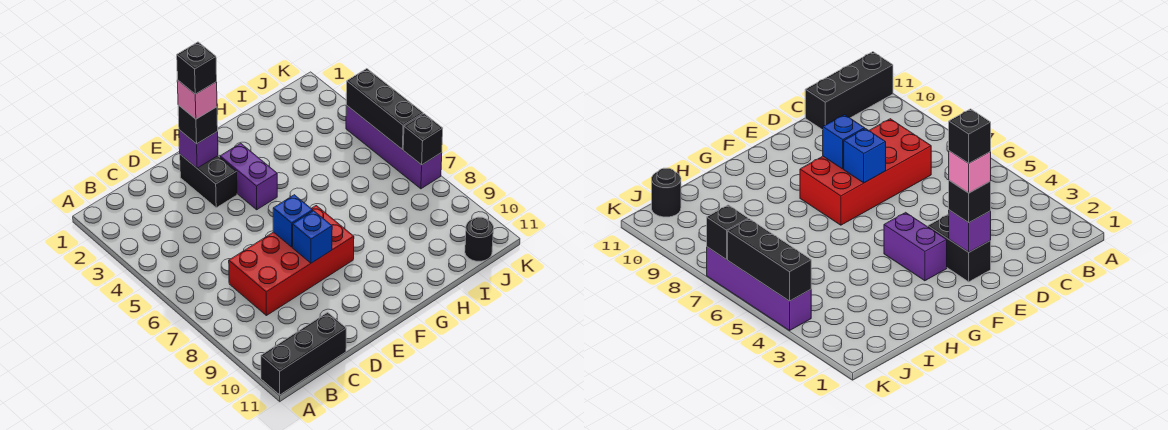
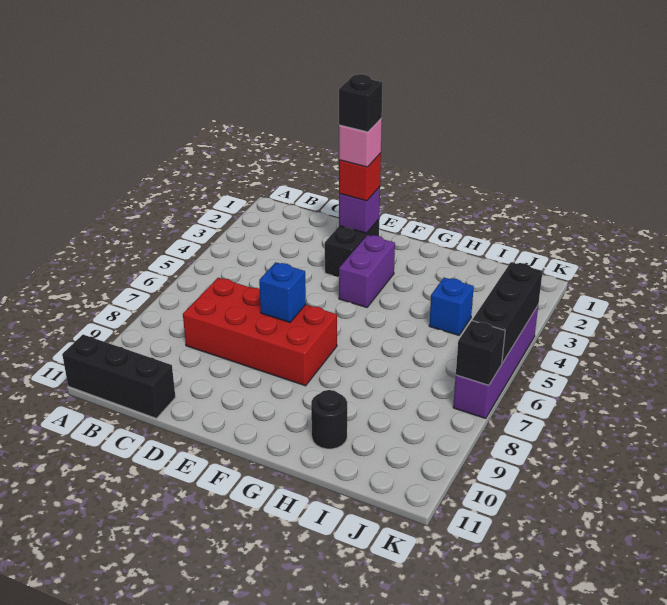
black brick E2 level 3 -> red brick E2 level 3
blue brick E8 level 2 -> blue brick I4 level 1
black round brick J11 level 1 -> black round brick H10 level 1

